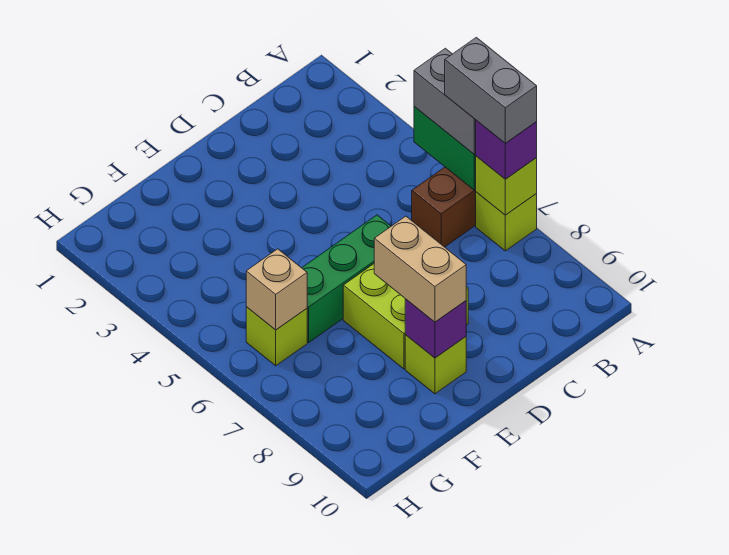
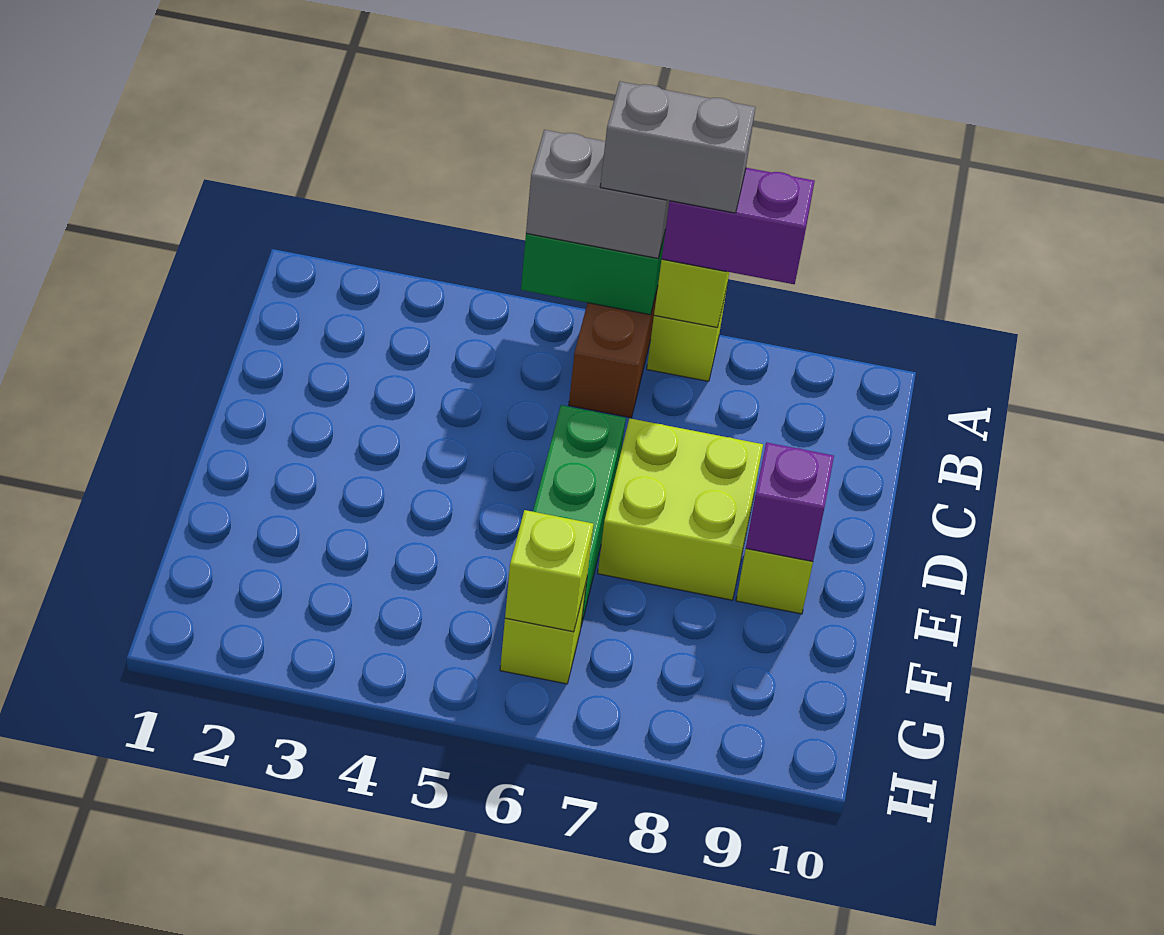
purple brick A7 level 3 -> purple brick A7:A8 level 3
tan brick E8:E9 level 3 -> none
tan brick G6 level 2 -> lime brick G6 level 2

